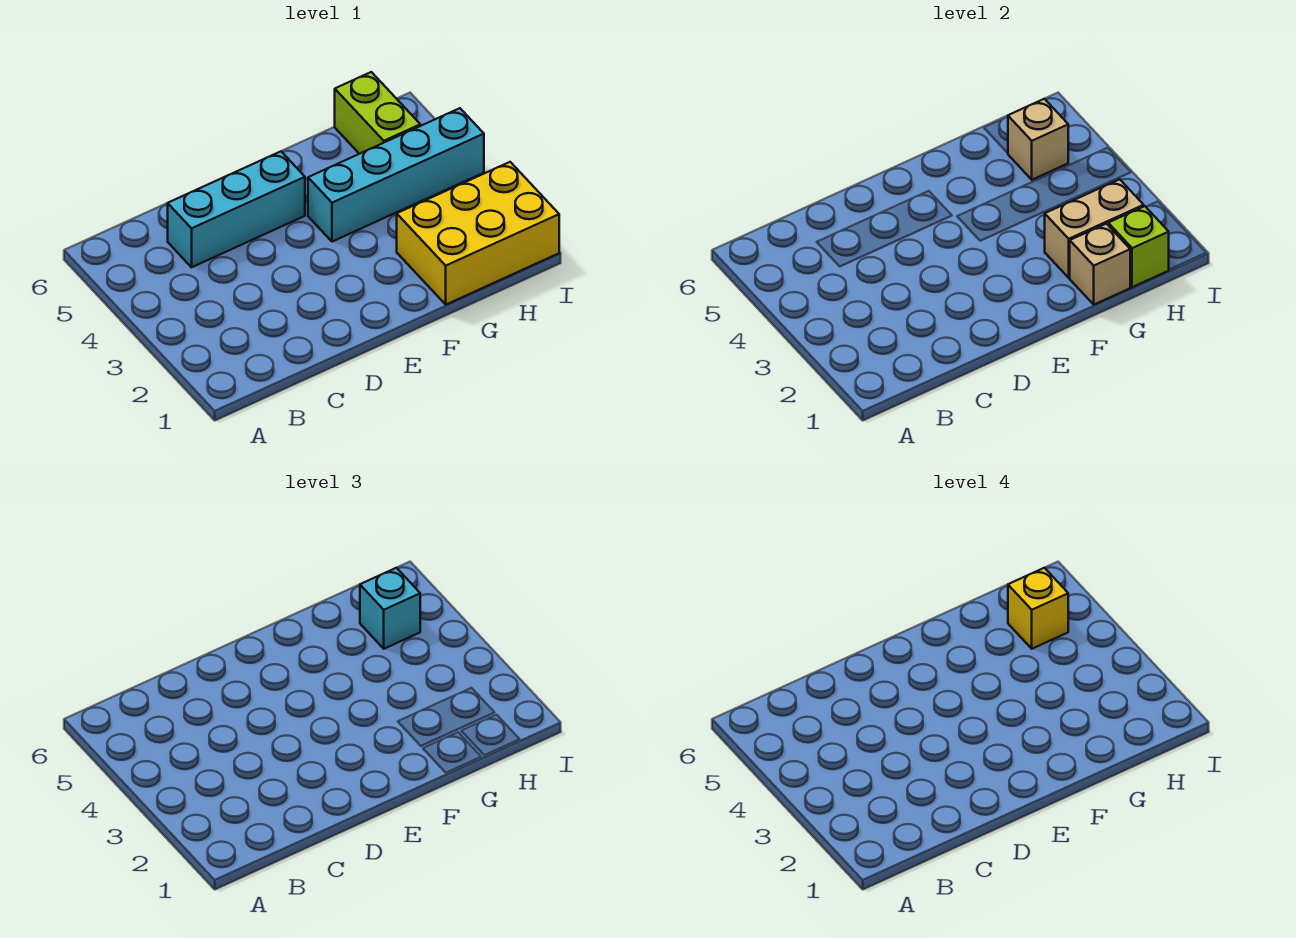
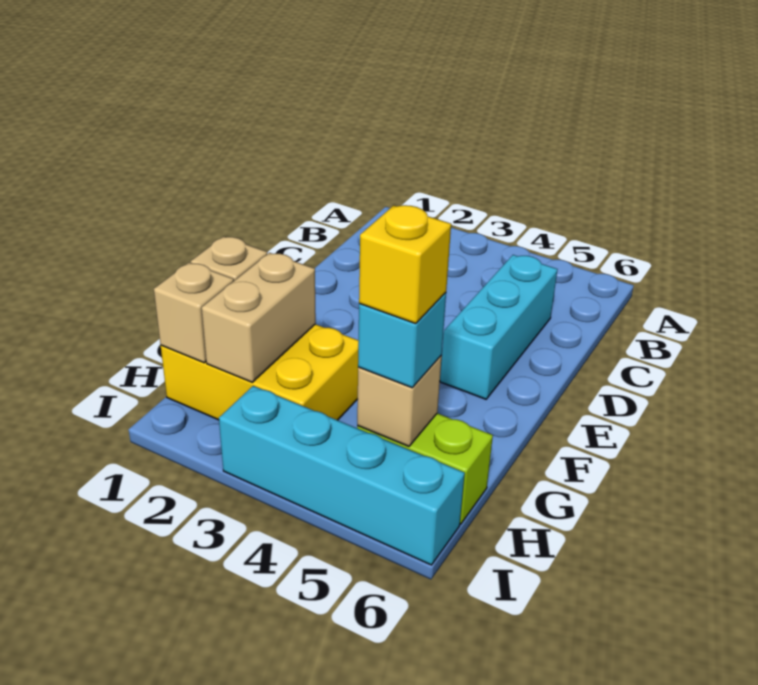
cyan brick F4:I4 level 1 -> cyan brick I3:I6 level 1
yellow brick G1:I2 level 1 -> yellow brick G1:H3 level 1
lime brick H1 level 2 -> tan brick H1 level 2

